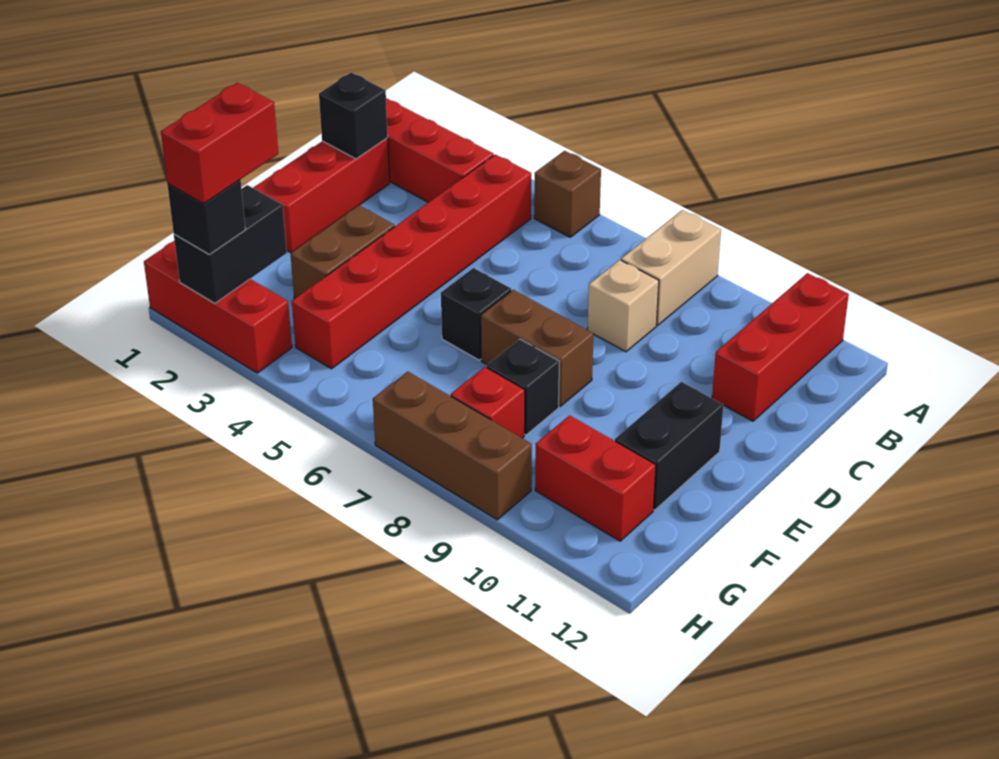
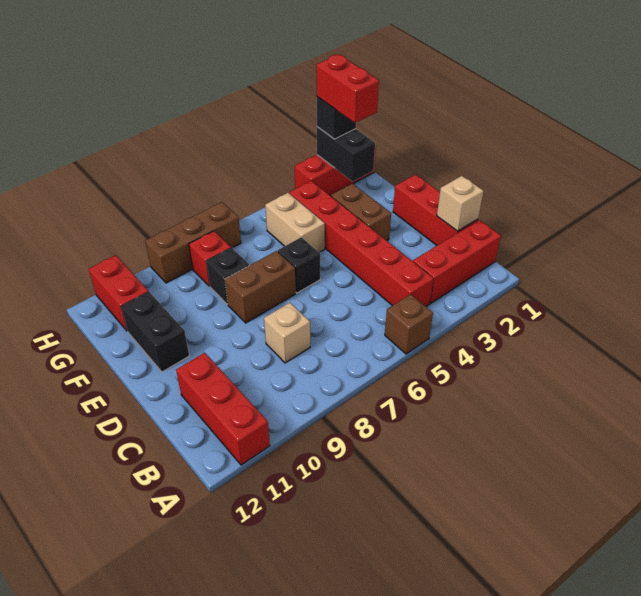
tan brick A8:B8 level 1 -> tan brick F5:G5 level 1
black brick C1 level 2 -> tan brick C1 level 2
red brick G10:G11 level 1 -> red brick G11:H11 level 1

